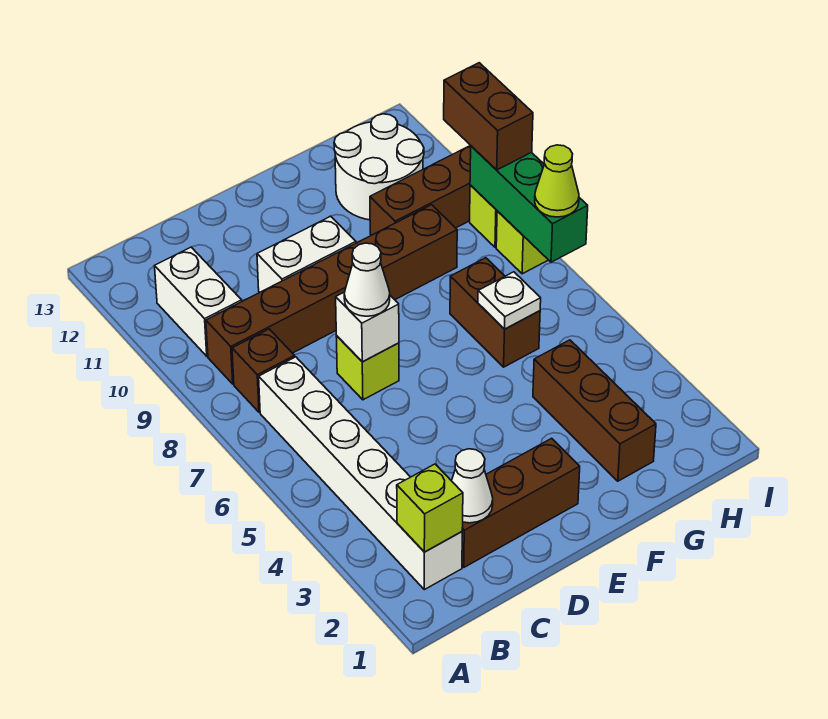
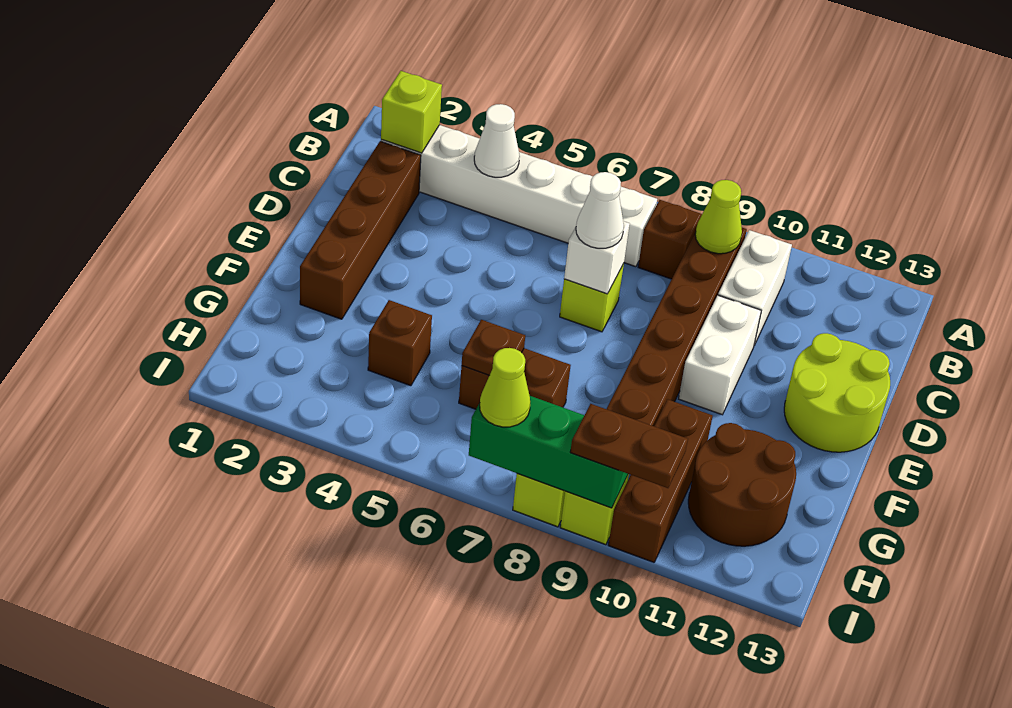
none -> lime cone B9 level 2
white brick B10:B11 level 1 -> white brick B10:C10 level 1
brown brick C2:E2 level 1 -> brown brick C2:F2 level 1
white cone C2 level 2 -> white cone B4 level 2
none -> lime round brick D12:E13 level 1
brown brick G2:G4 level 1 -> brown brick G4 level 1
white plate G6 level 2 -> brown plate G6 level 2
white round brick G11:H12 level 1 -> brown round brick G11:H12 level 1
brown brick I9:I10 level 3 -> brown plate I9:I10 level 3

